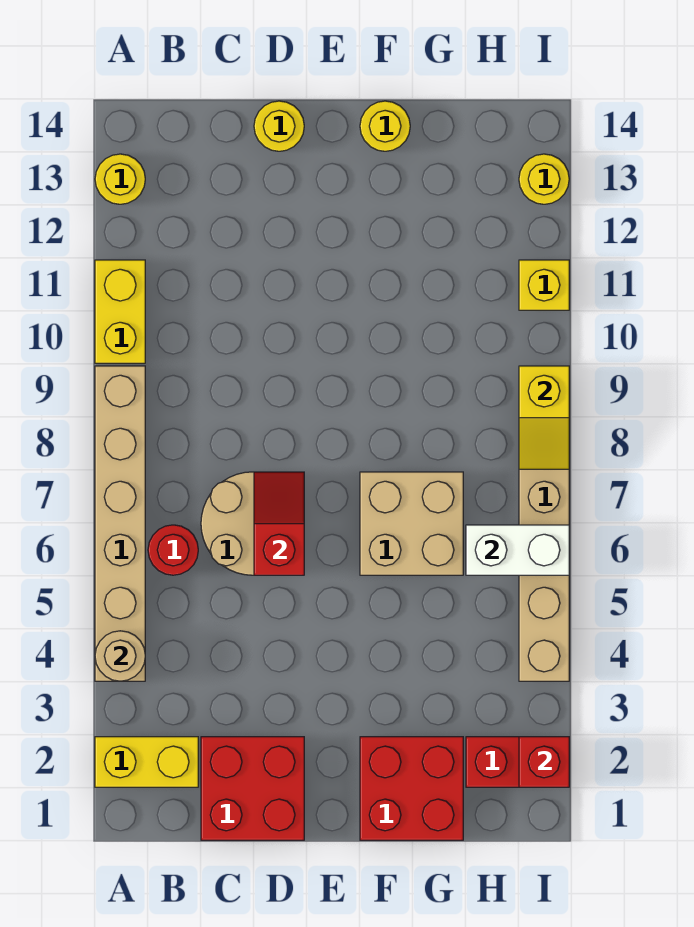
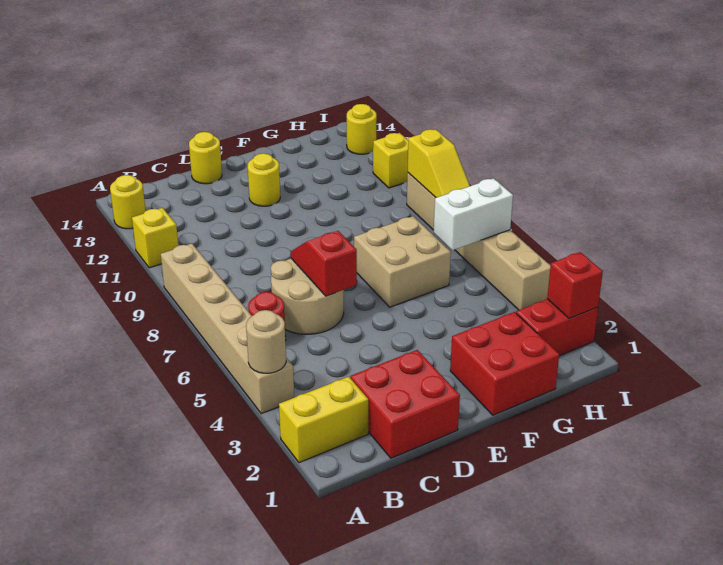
yellow brick A10:A11 level 1 -> yellow brick A11 level 1
yellow round brick F14 level 1 -> yellow round brick E12 level 1

